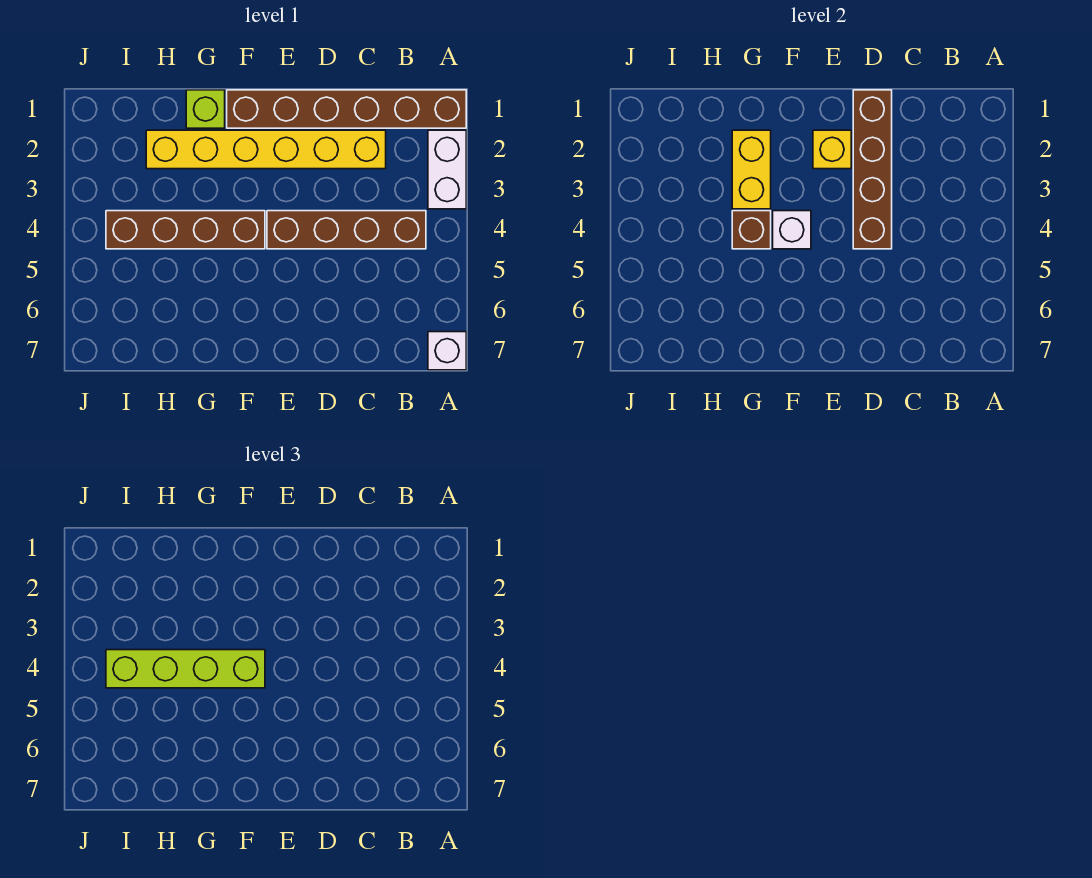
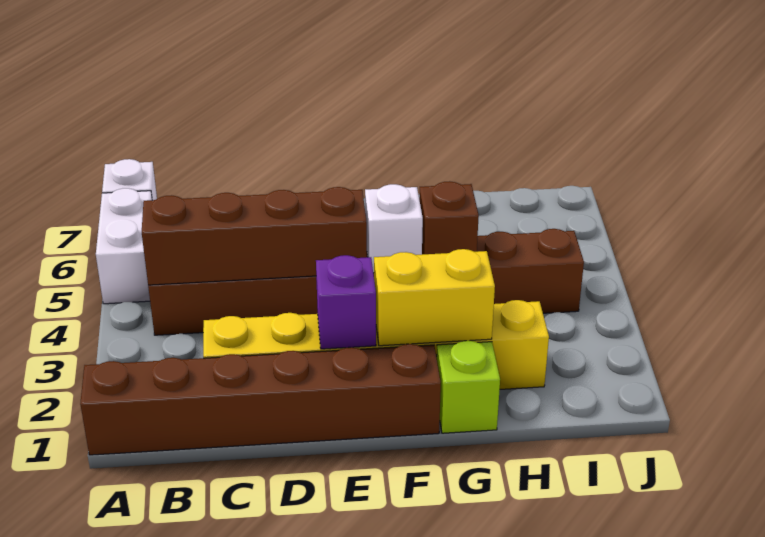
white brick A2:A3 level 1 -> white brick A5:A6 level 1
brown brick D1:D4 level 2 -> brown brick B4:E4 level 2
yellow brick E2 level 2 -> purple brick E2 level 2
lime brick F4:I4 level 3 -> none
yellow brick G2:G3 level 2 -> yellow brick F2:G2 level 2

